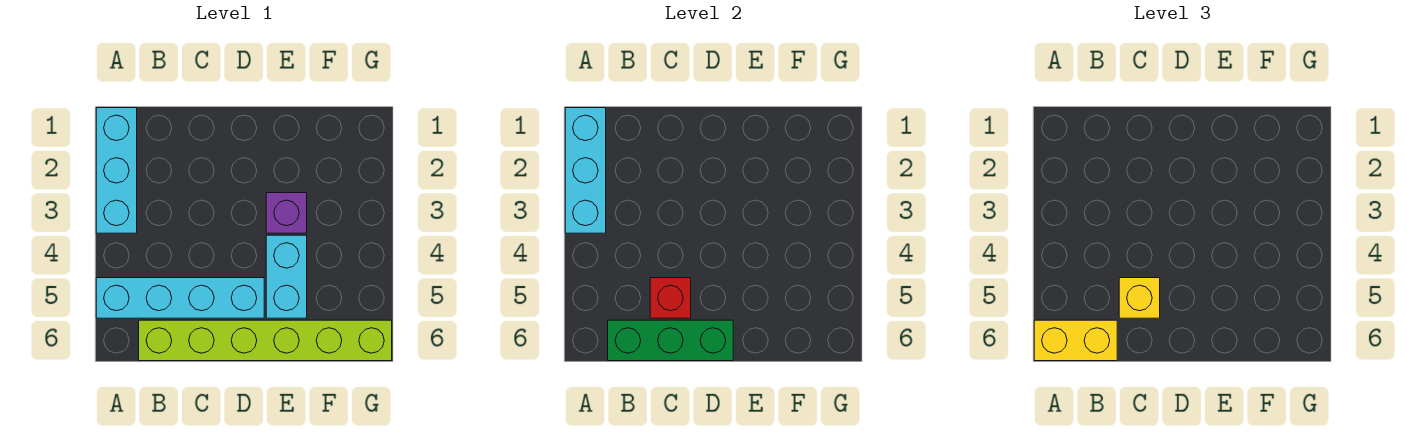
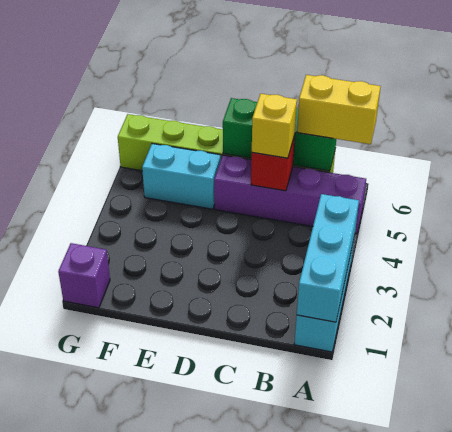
cyan brick A5:D5 level 1 -> purple brick A5:D5 level 1
purple brick E3 level 1 -> purple brick G1 level 1
cyan brick E4:E5 level 1 -> cyan brick E5:F5 level 1

